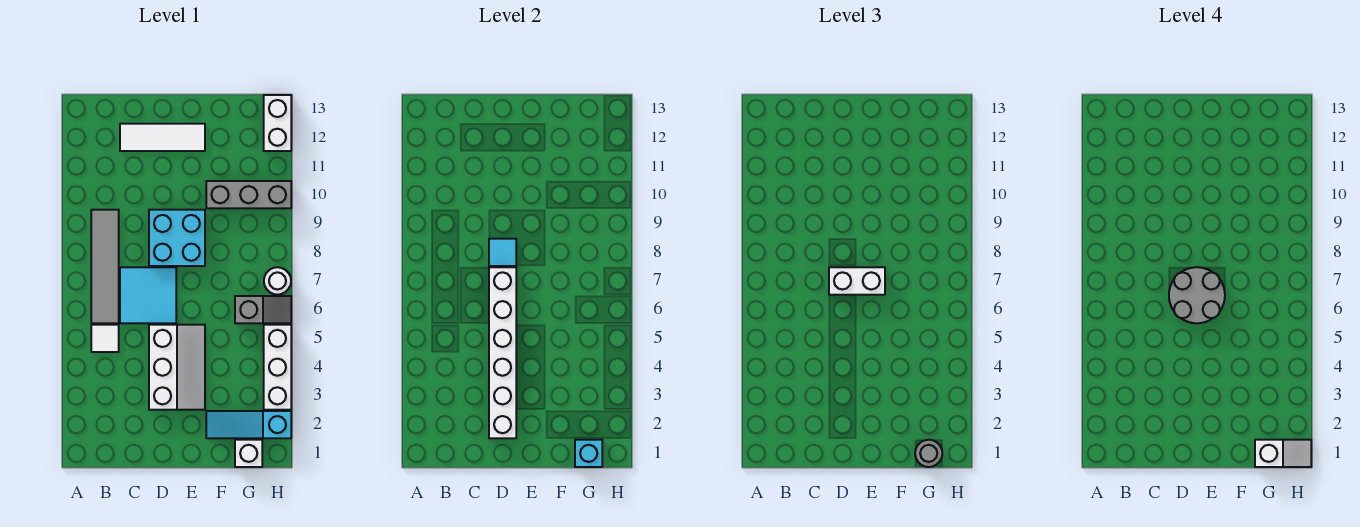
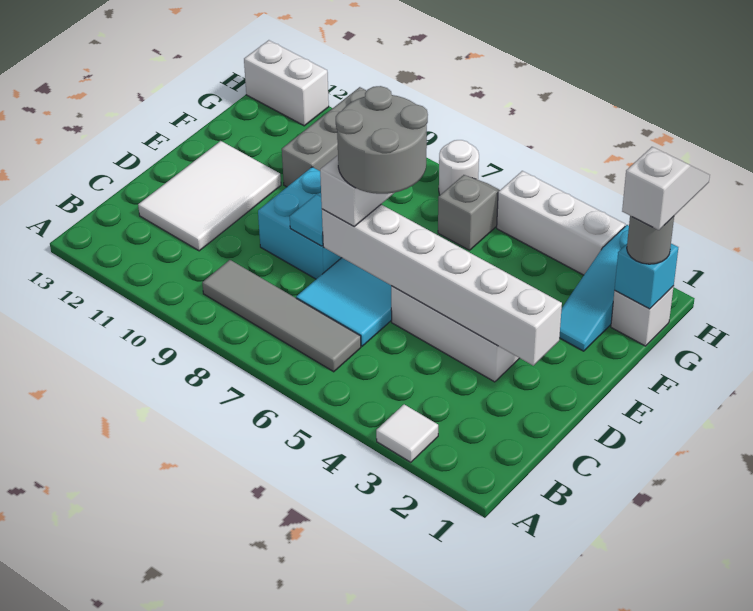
white tile B5 level 1 -> white tile A3 level 1
white tile C12:E12 level 1 -> white tile C11:E12 level 1

